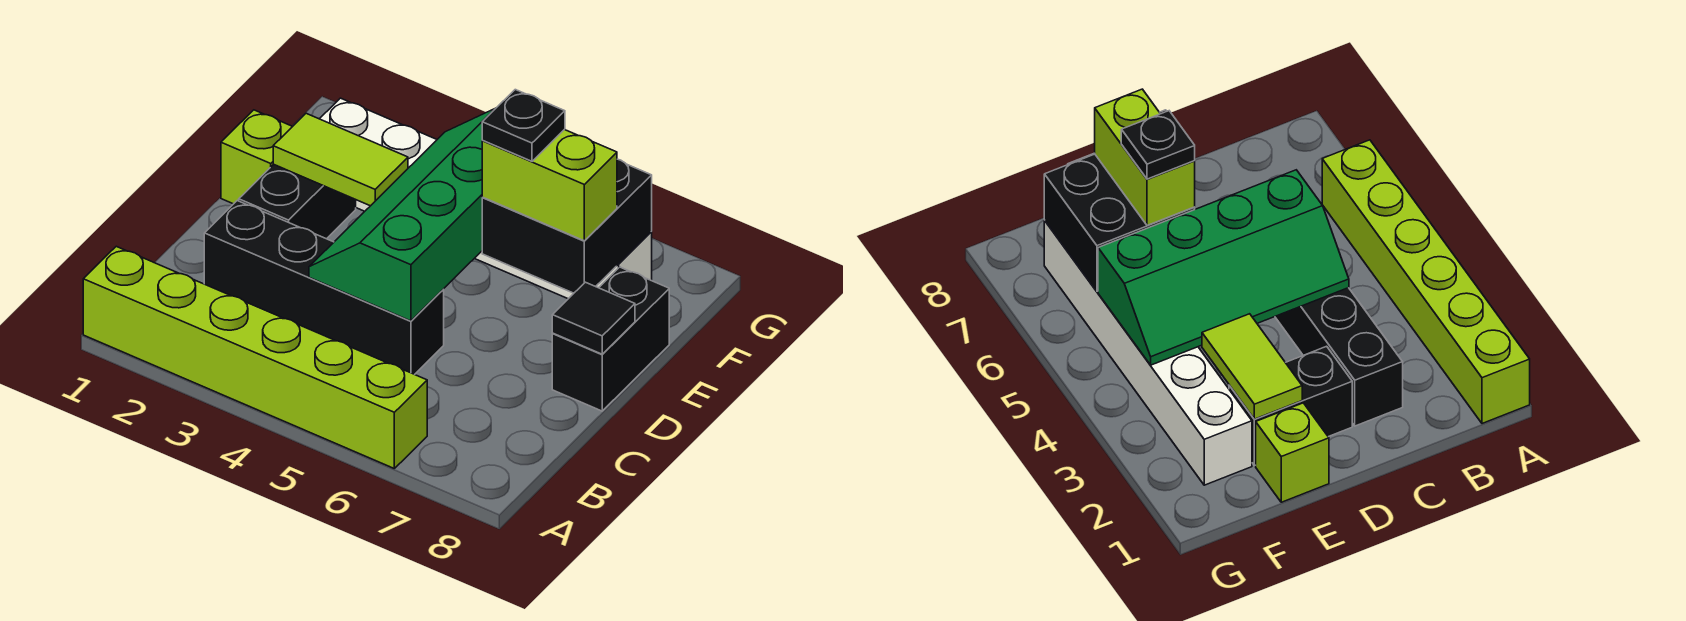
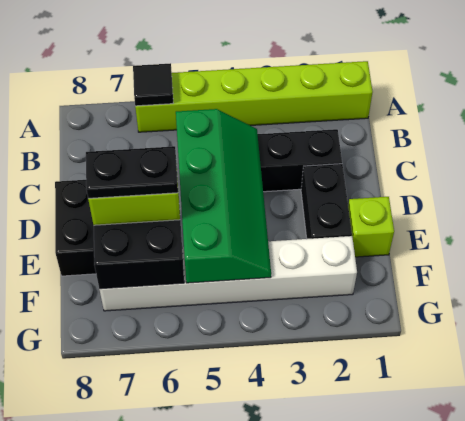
black tile D8 level 2 -> black tile A6 level 2
lime tile E2:E3 level 2 -> none
black plate E6 level 4 -> black plate E6:E7 level 4

